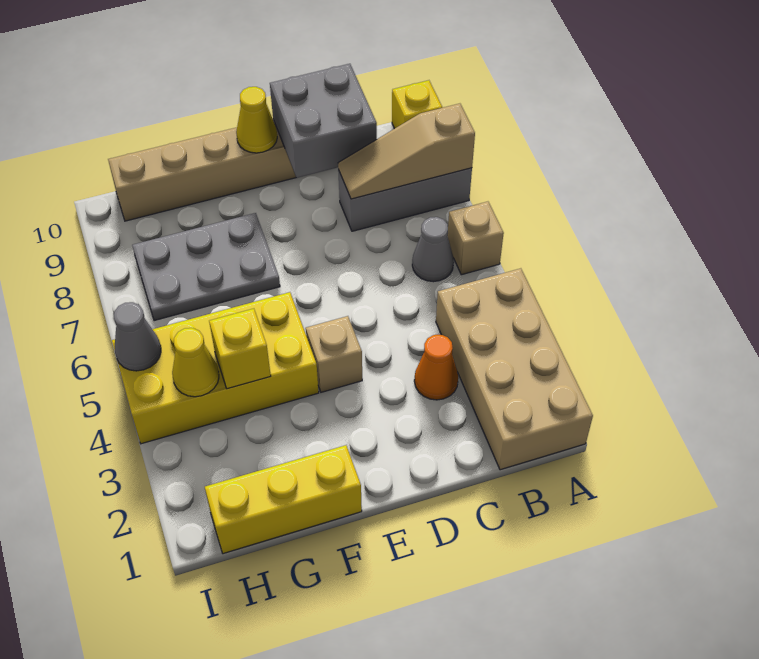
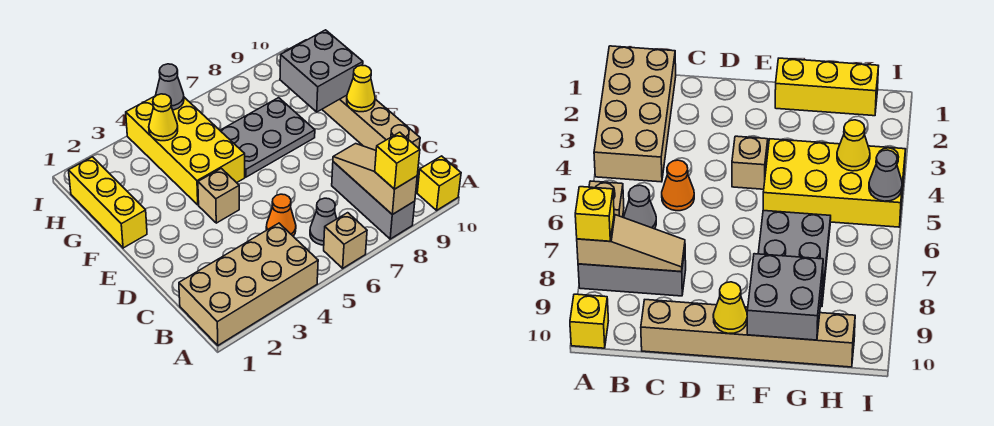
orange cone C3 level 1 -> orange cone C5 level 1
grey brick C9:D10 level 2 -> grey brick F9:G10 level 2
grey plate F7:H8 level 1 -> grey plate F6:G8 level 1
yellow brick G4 level 2 -> yellow brick A8 level 3

